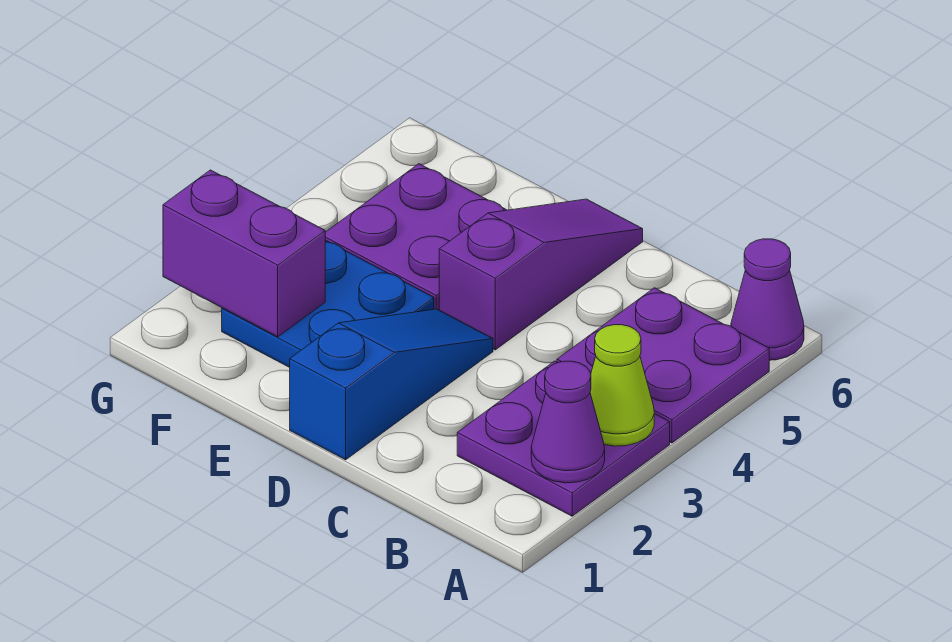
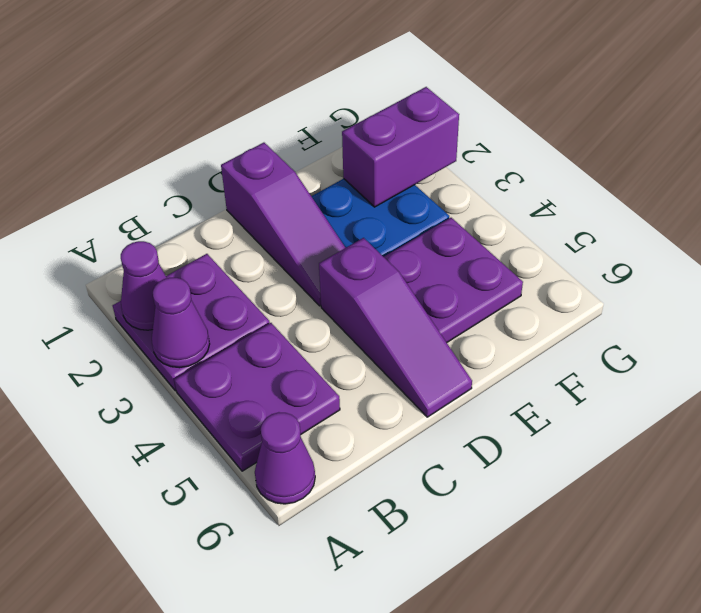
lime cone A3 level 2 -> purple cone A3 level 2
blue slope D1:D3 level 1 top 1 -> purple slope D1:D3 level 1 top 1

